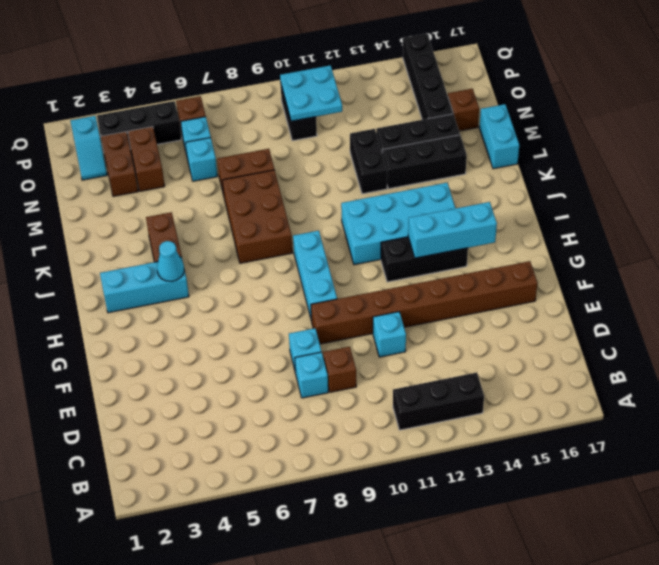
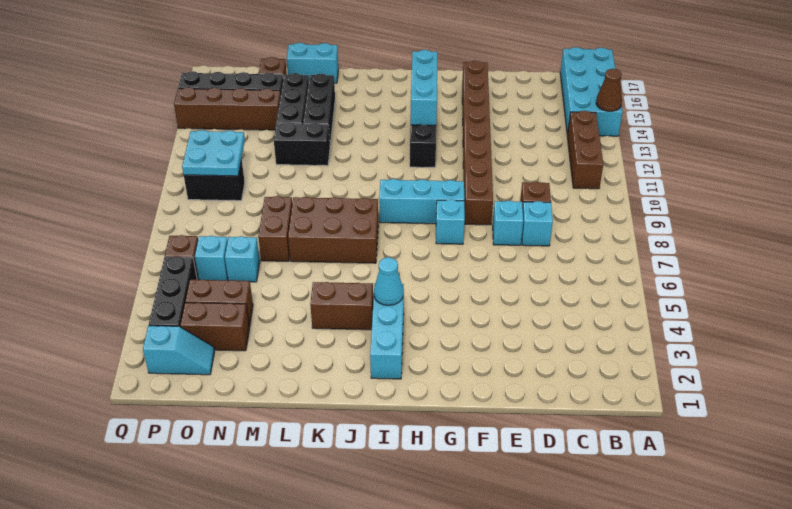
none -> brown cone A14 level 2
black brick B11:B13 level 1 -> brown brick B11:B13 level 1
cyan brick E11 level 1 -> cyan brick G8 level 1
cyan brick I11:J14 level 1 -> cyan brick A14:B17 level 1
none -> brown brick N14:Q14 level 1

